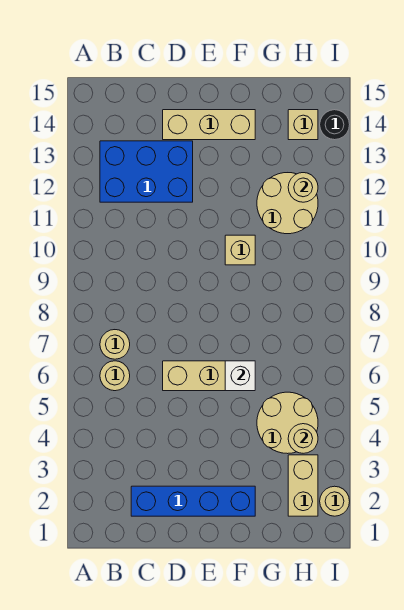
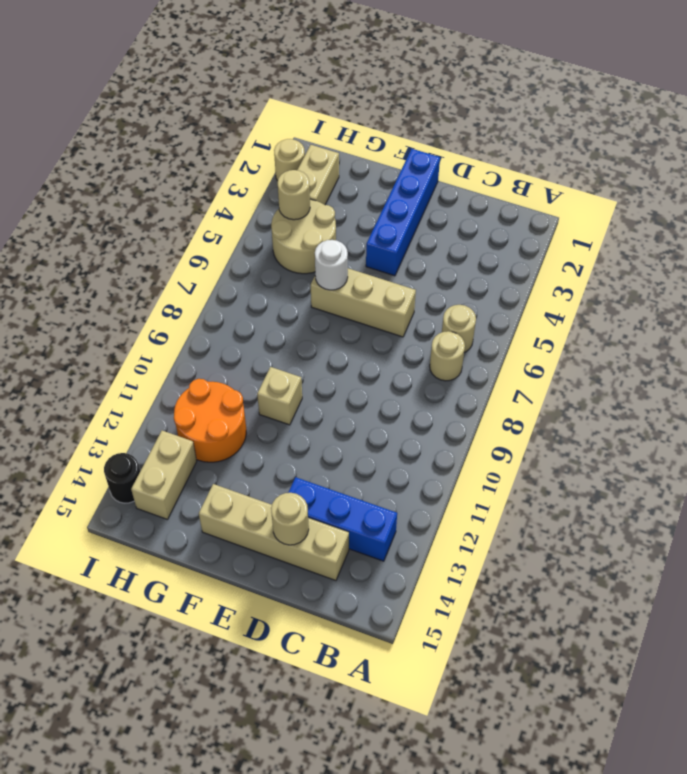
blue brick B12:D13 level 1 -> blue brick B13:D13 level 1
blue brick C2:F2 level 1 -> blue brick E1:E4 level 1
tan brick D14:F14 level 1 -> tan brick C14:F14 level 1
white brick F6 level 2 -> white round brick F6 level 2
tan round brick G11:H12 level 1 -> orange round brick G11:H12 level 1
tan round brick H12 level 2 -> tan round brick D14 level 2
tan brick H14 level 1 -> tan brick H13:H14 level 1

